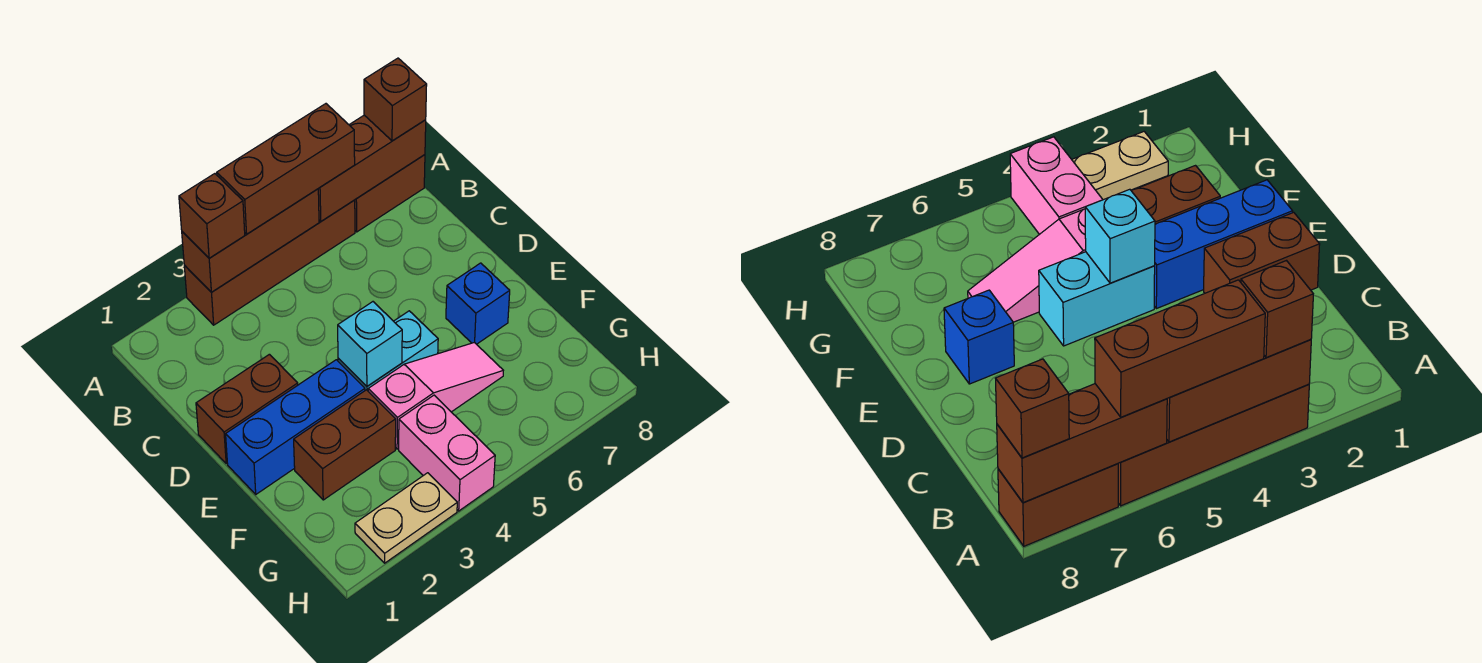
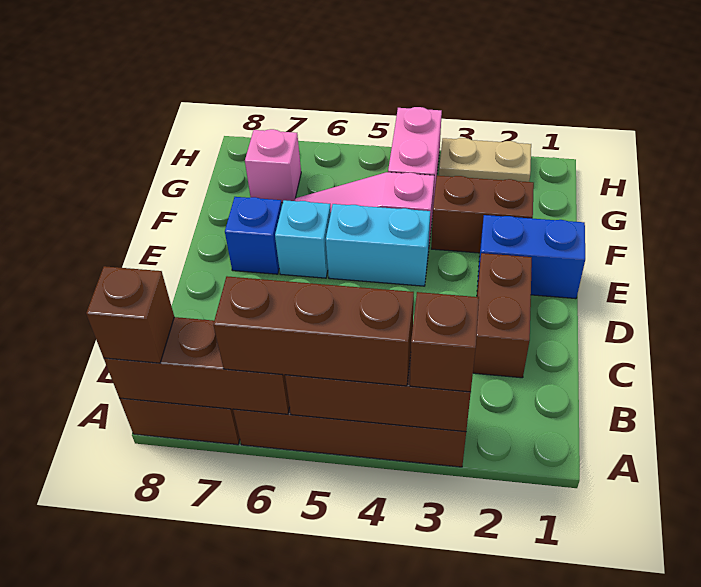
brown brick D1:D2 level 1 -> brown brick C2:D2 level 1
blue brick E1:E3 level 1 -> blue brick E1:E2 level 1
cyan brick E4 level 2 -> cyan brick E6 level 1
none -> pink brick G7 level 1

